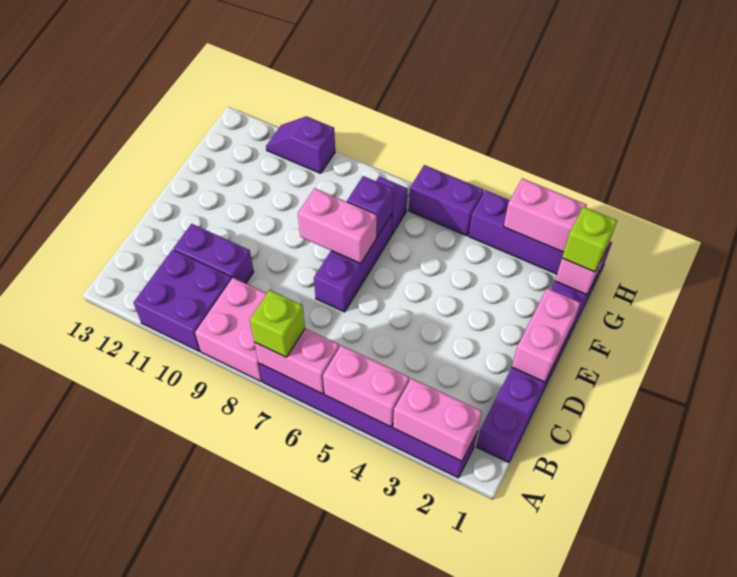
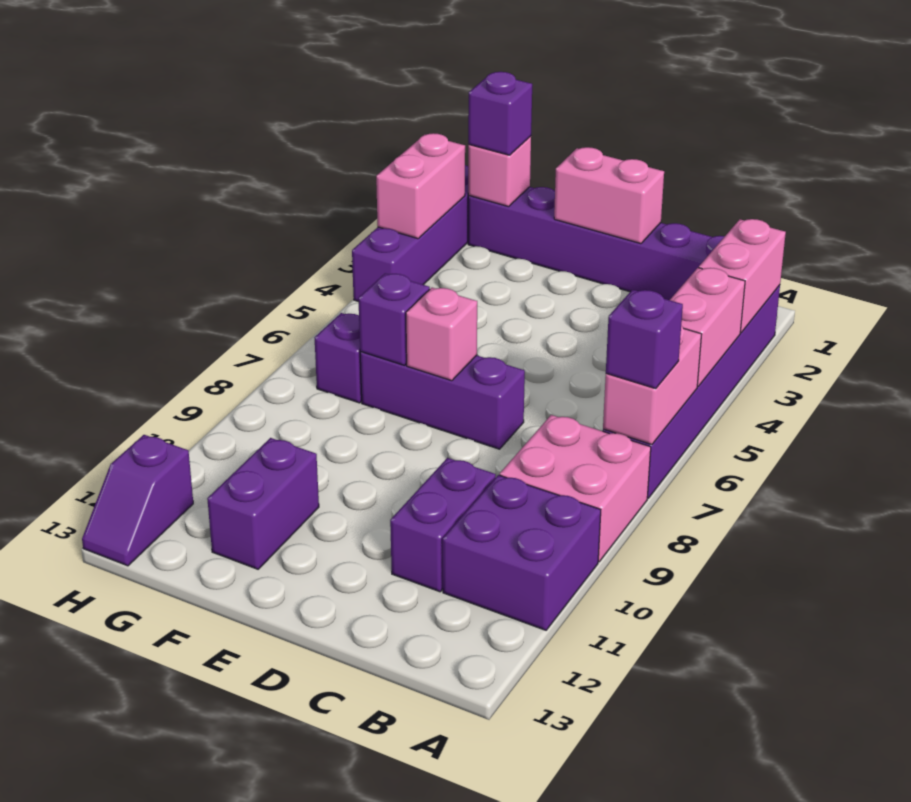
lime brick A7 level 3 -> purple brick A7 level 3
pink brick E7:E8 level 2 -> pink brick E7 level 2
lime brick G1 level 3 -> purple brick G1 level 3
purple brick H5:H6 level 1 -> purple brick F11:F12 level 1
purple slope H10:H11 level 1 top 10 -> purple slope H12:H13 level 1 top 12

